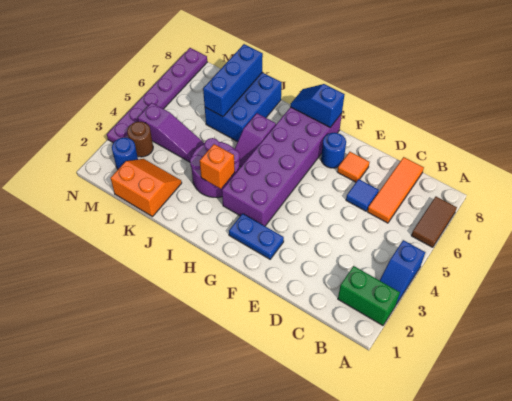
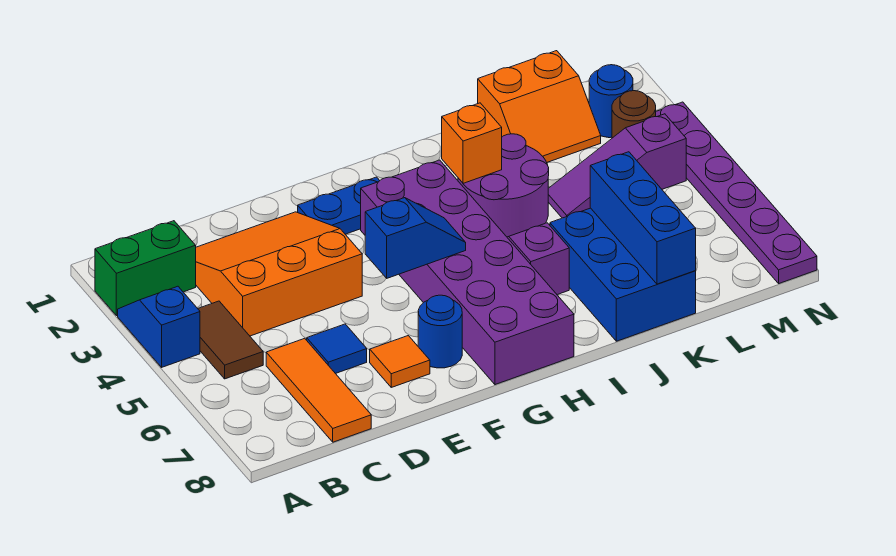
brown tile A6:A7 level 1 -> brown tile B4:B5 level 1
none -> orange slope C2:E4 level 1 top 4
blue slope G8:H8 level 2 top G -> blue slope F5:G5 level 2 top F

